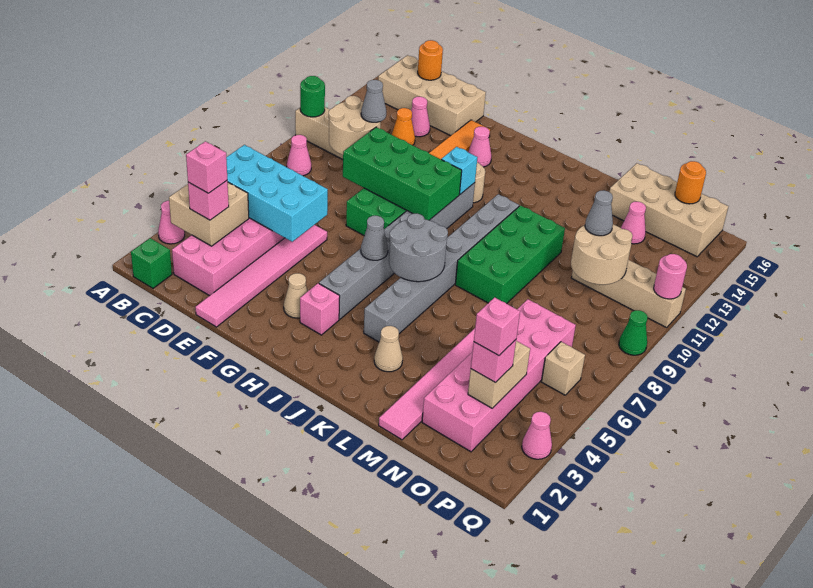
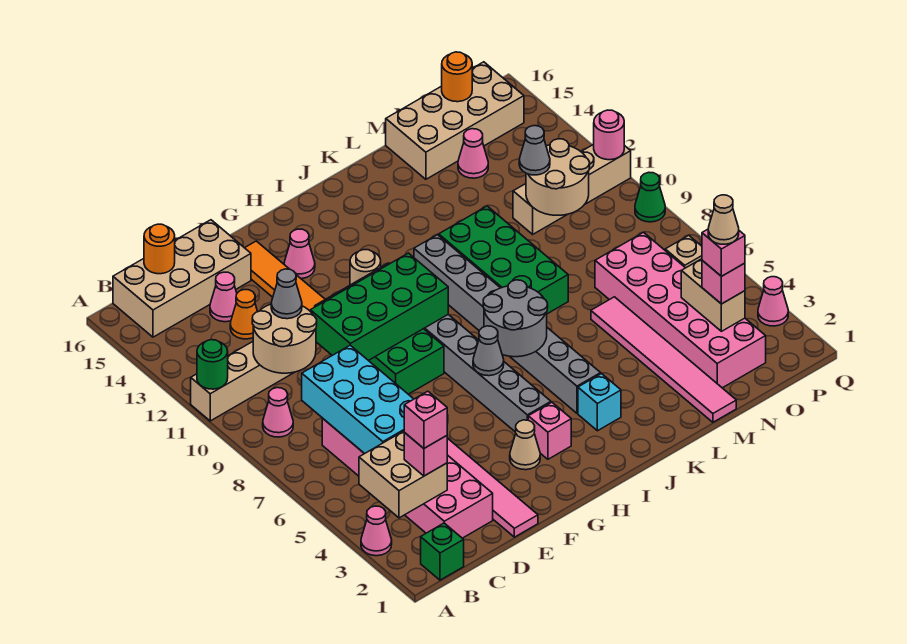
cyan brick B5:E6 level 2 -> cyan brick C5:D8 level 2
cyan brick H11 level 2 -> cyan brick J3 level 1
tan cone K3 level 1 -> tan cone O3 level 5

